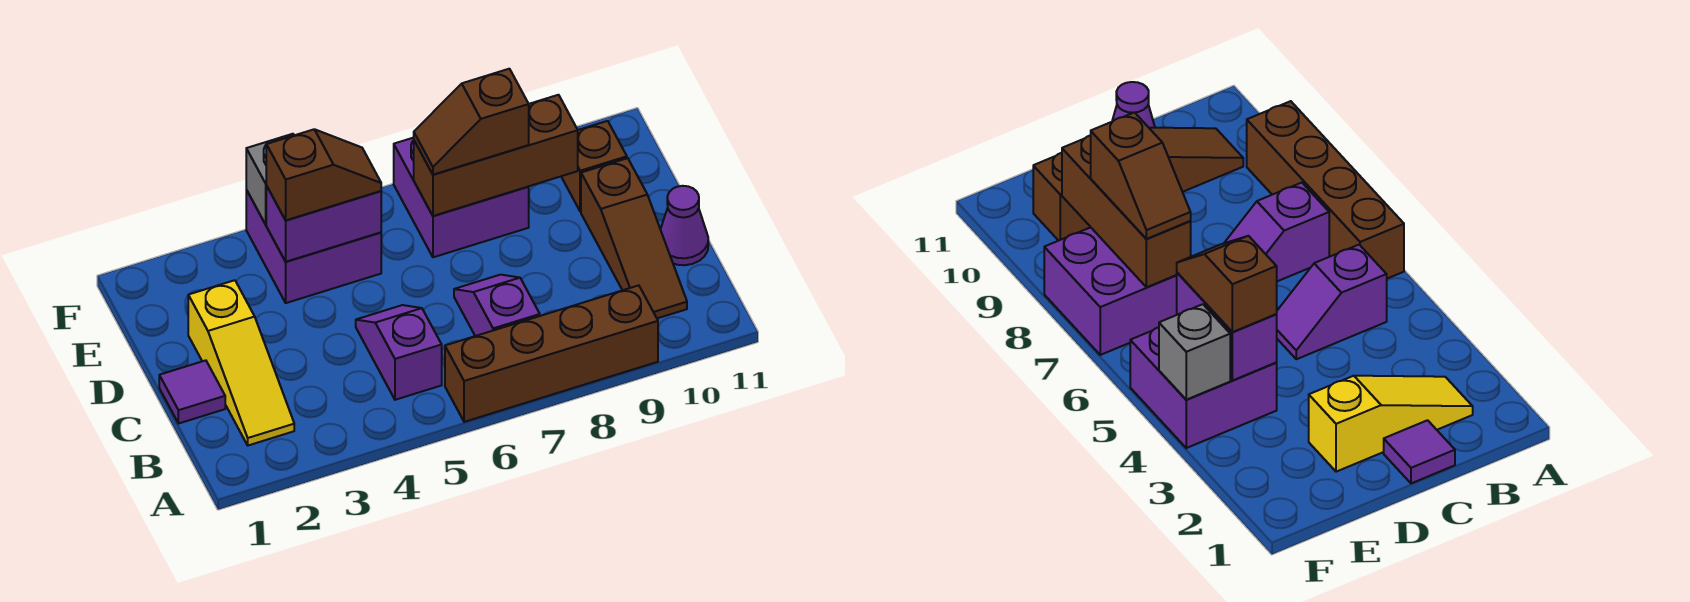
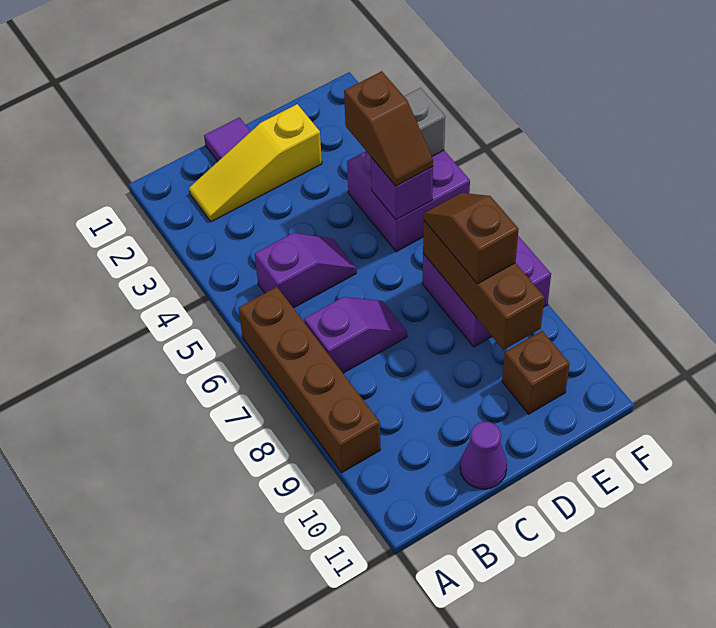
brown slope B10:D10 level 1 top D -> none
purple brick E4:E5 level 2 -> purple brick E5 level 2

